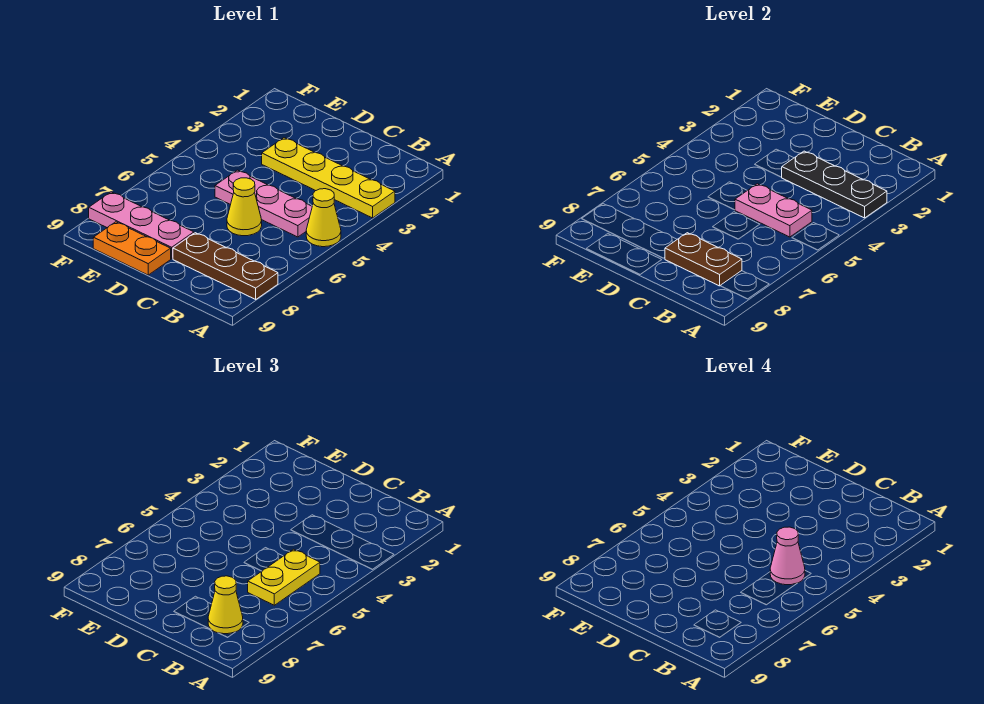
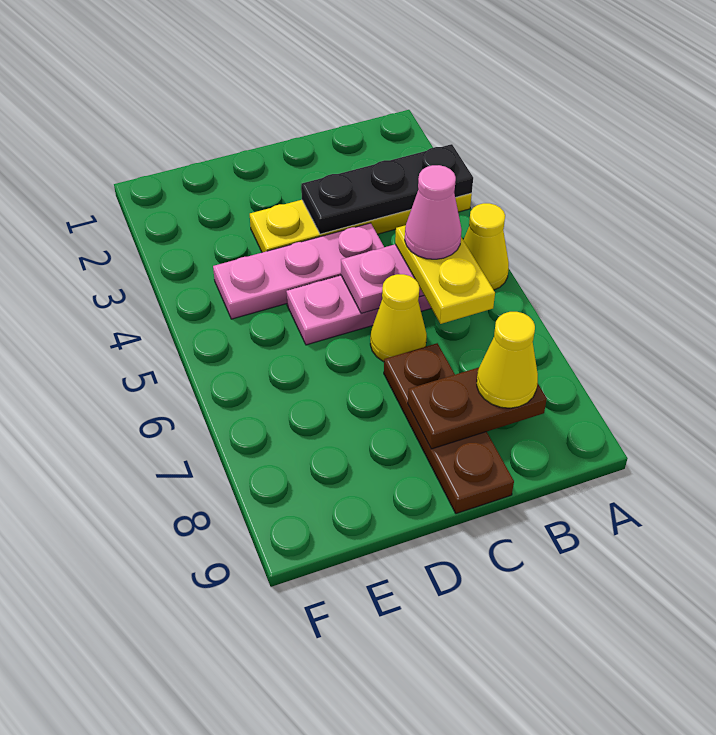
brown plate A8:C8 level 1 -> brown plate C7:C9 level 1
pink plate D8:F8 level 1 -> pink plate C4:E4 level 1
orange plate D9:E9 level 1 -> none

